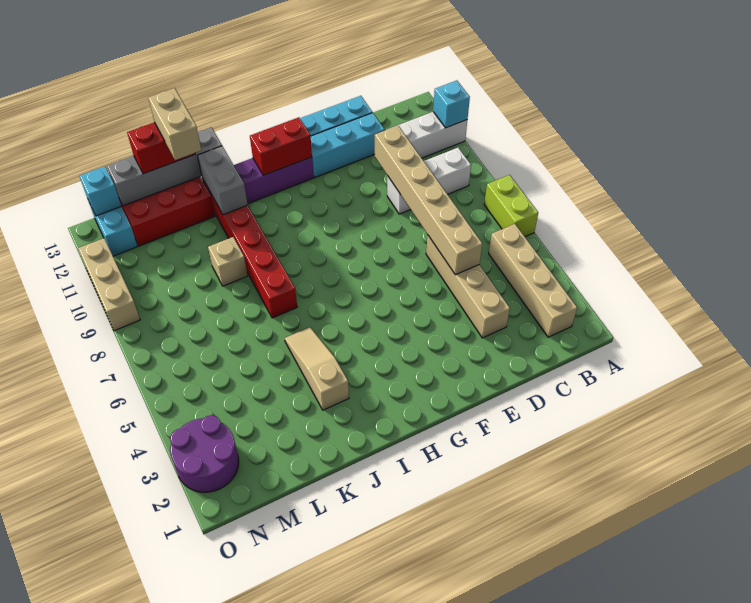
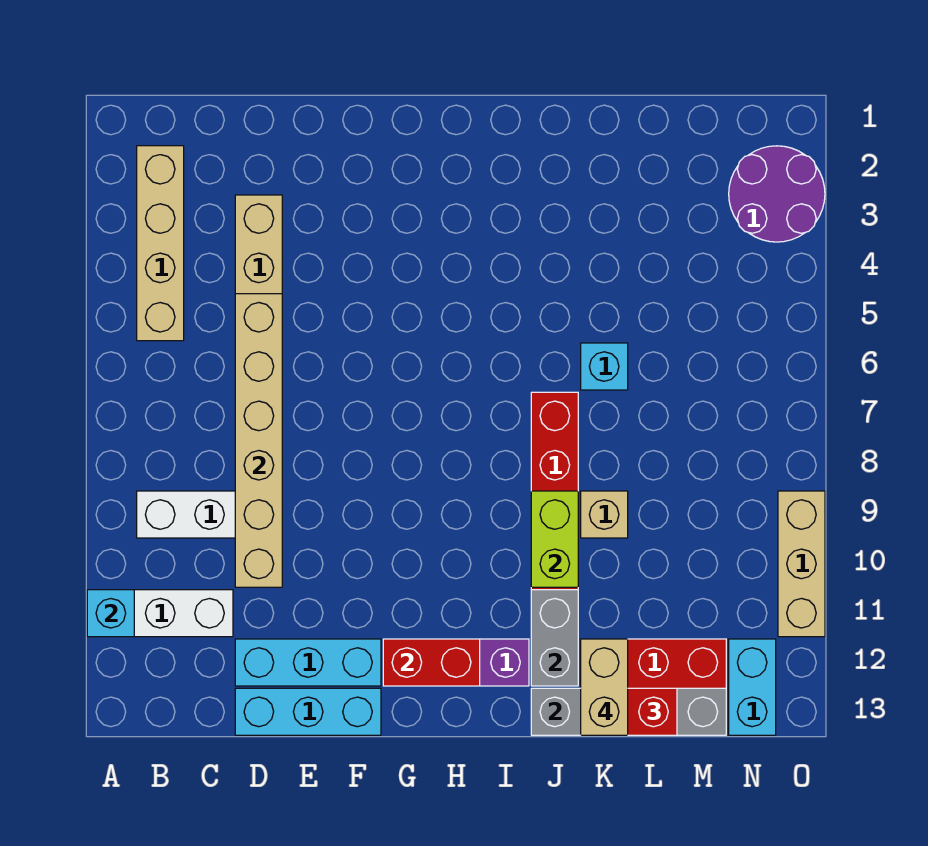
lime brick A6:A7 level 1 -> lime brick J9:J10 level 2
tan slope J3:J5 level 1 top 3 -> none
cyan brick N13 level 2 -> cyan brick K6 level 1

